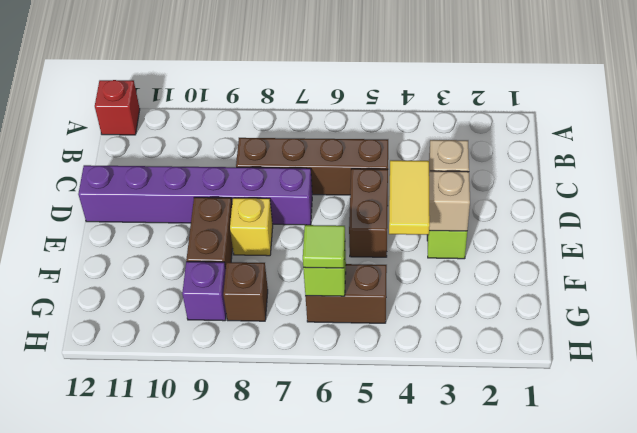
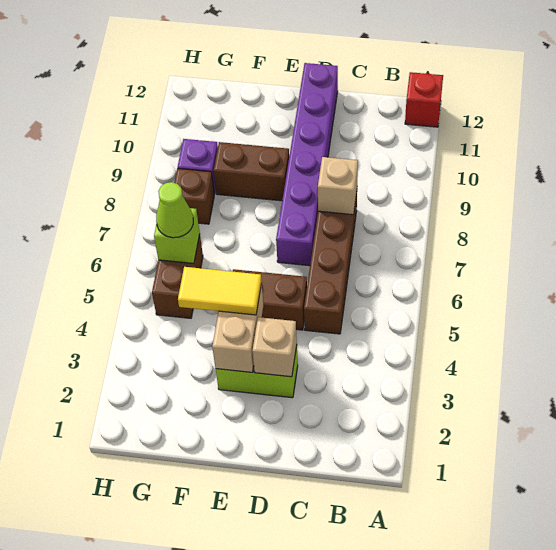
none -> tan brick C8 level 2
yellow brick E8 level 1 -> none
lime tile G6 level 3 -> lime cone G6 level 3

